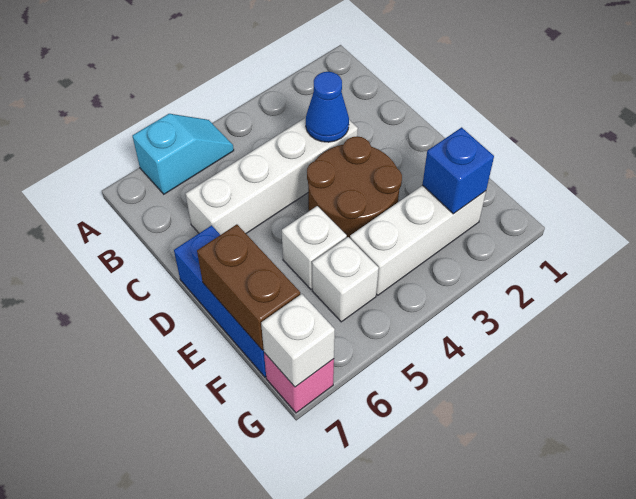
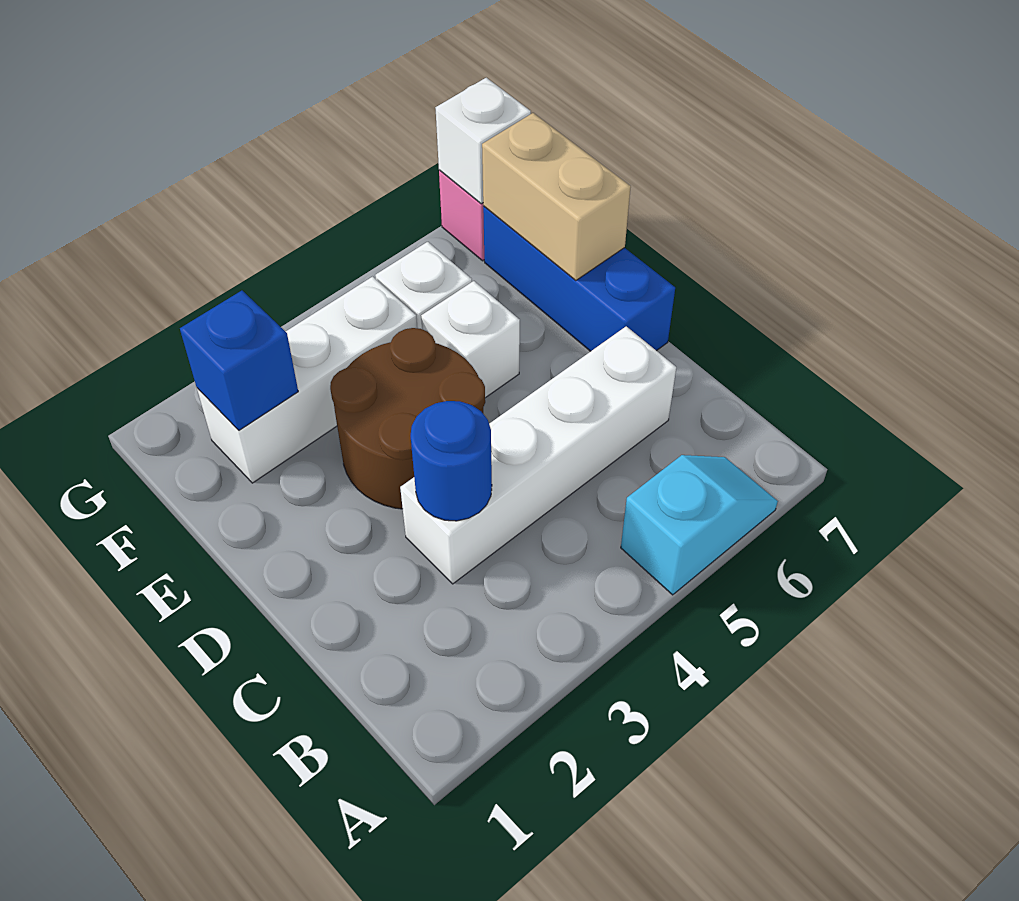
cyan slope A5:A6 level 1 top 6 -> cyan slope A5:A6 level 1 top 5
blue cone C3 level 2 -> blue round brick C3 level 2
brown brick E7:F7 level 2 -> tan brick E7:F7 level 2

